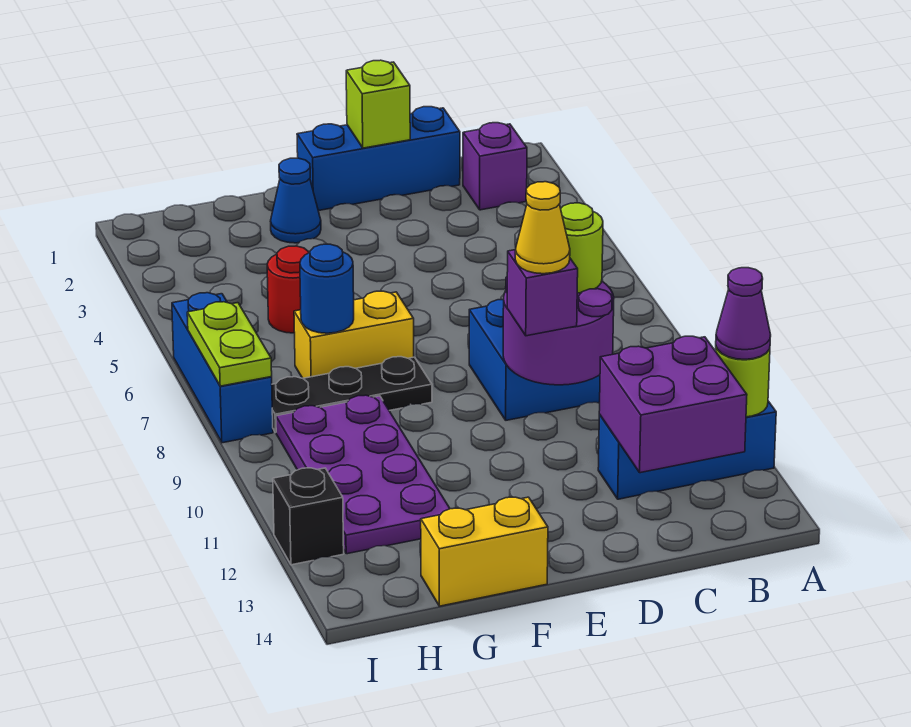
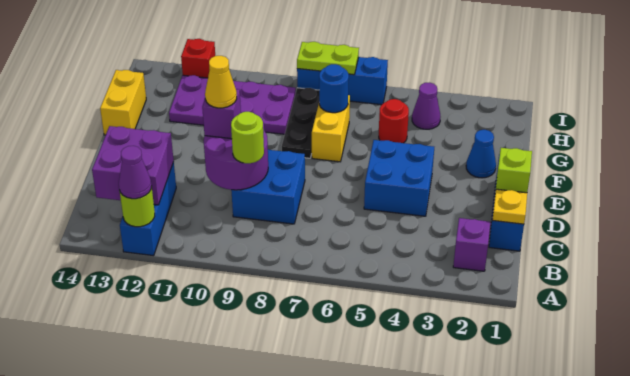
none -> yellow plate C1 level 2
none -> blue brick D4:E5 level 1
none -> purple cone H4 level 1
black brick I12 level 1 -> red brick I12 level 1

